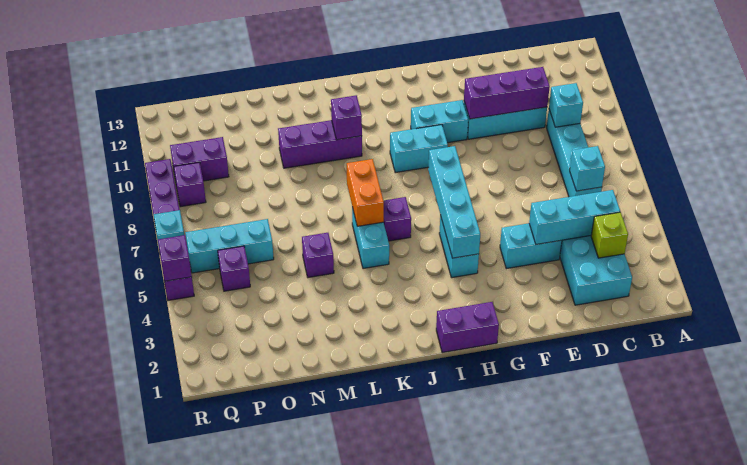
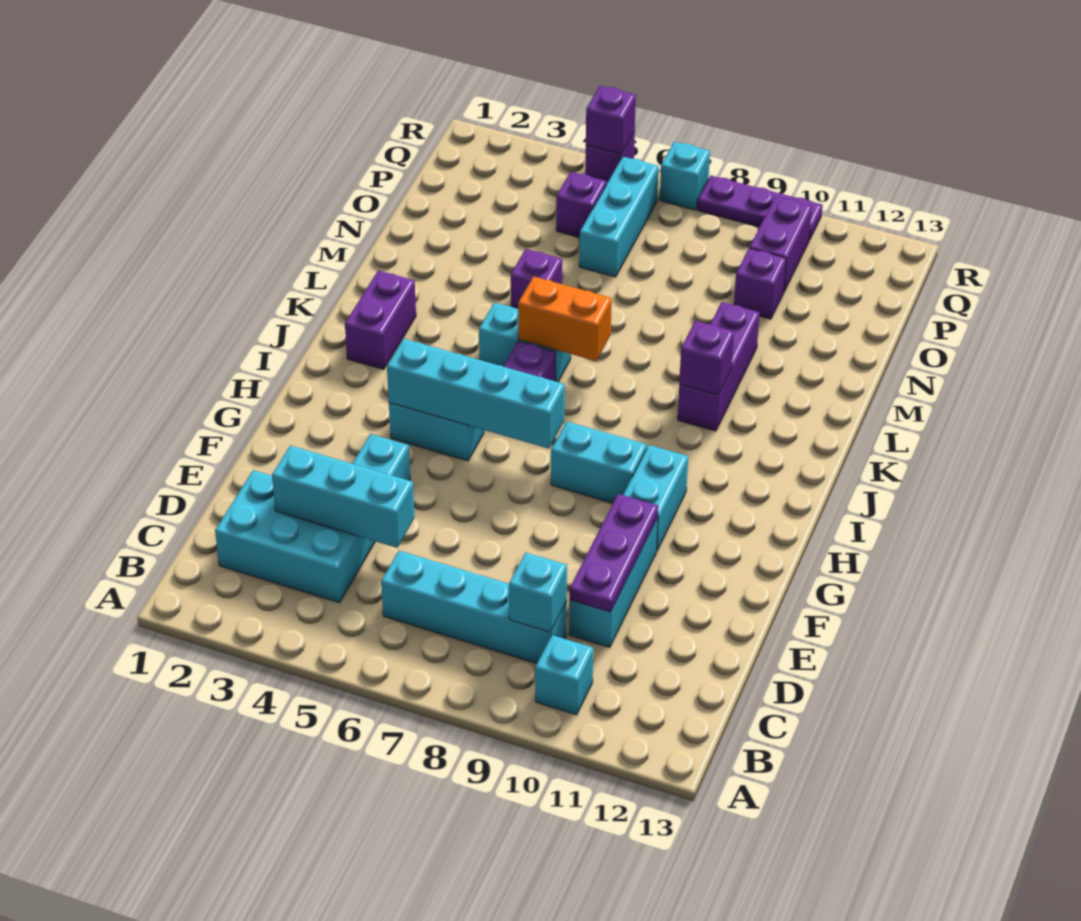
lime brick C3 level 2 -> none
cyan brick C4:E4 level 2 -> cyan brick D3:D5 level 2
cyan brick C6 level 2 -> cyan brick B10 level 1
purple brick D10:F10 level 2 -> purple plate D10:F10 level 2
purple brick H1:I1 level 1 -> purple brick J2:K2 level 1
cyan brick H9:I9 level 1 -> cyan brick H8:H9 level 1
purple brick Q9 level 1 -> purple brick O10 level 1

